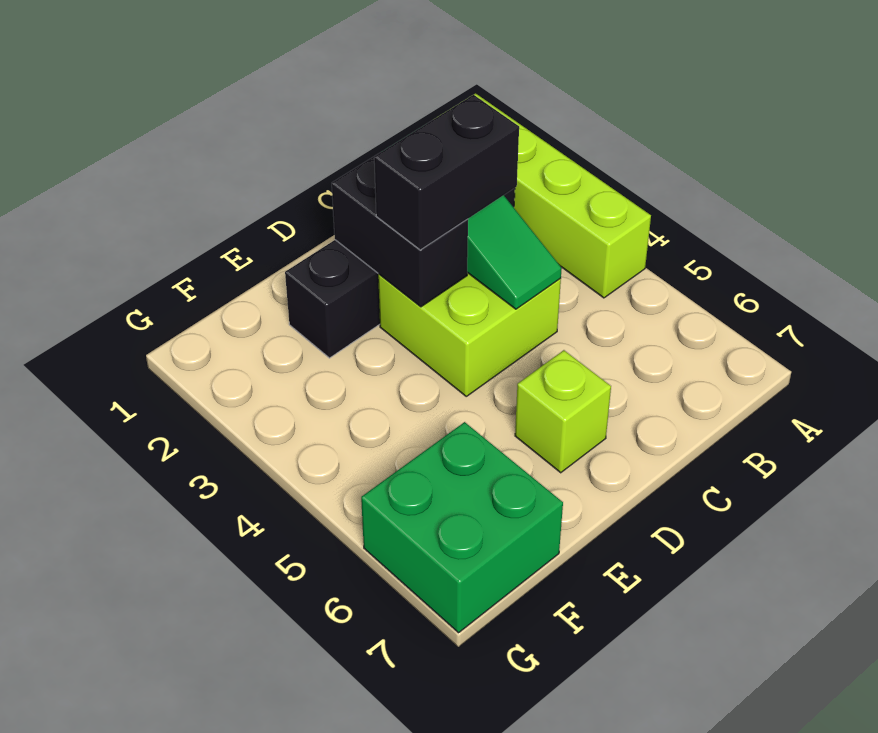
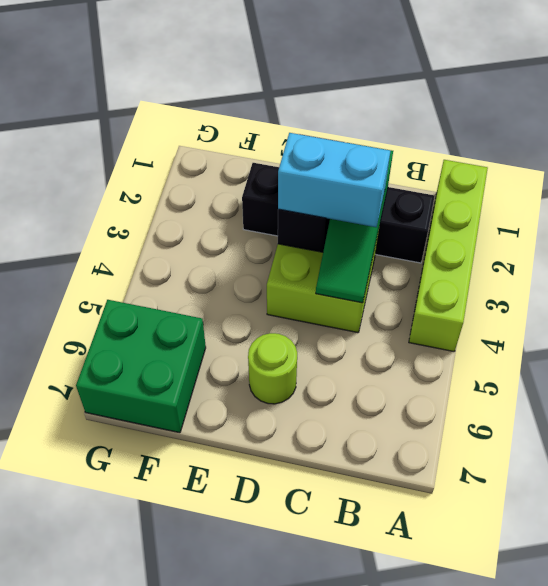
black brick C3:D3 level 3 -> cyan brick C3:D3 level 3
lime brick D6 level 1 -> lime round brick D6 level 1

